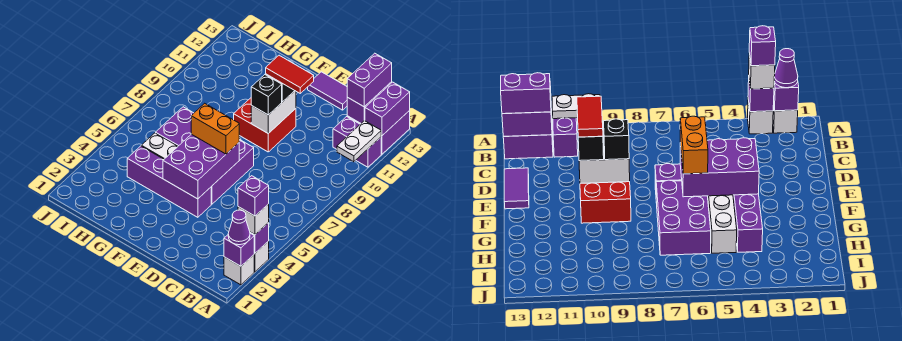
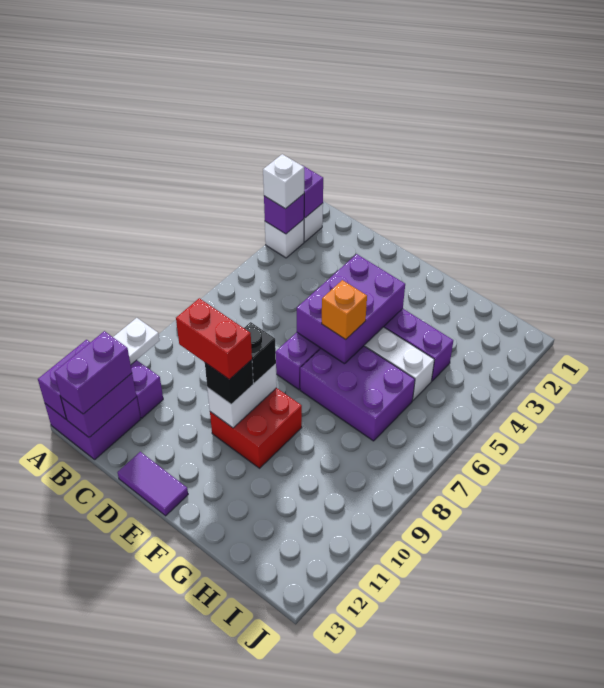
purple cone A2 level 3 -> none
purple brick A3 level 4 -> none
red tile D10:E10 level 4 -> red brick D10:E10 level 4
orange brick E6:F6 level 3 -> orange brick F6 level 3

